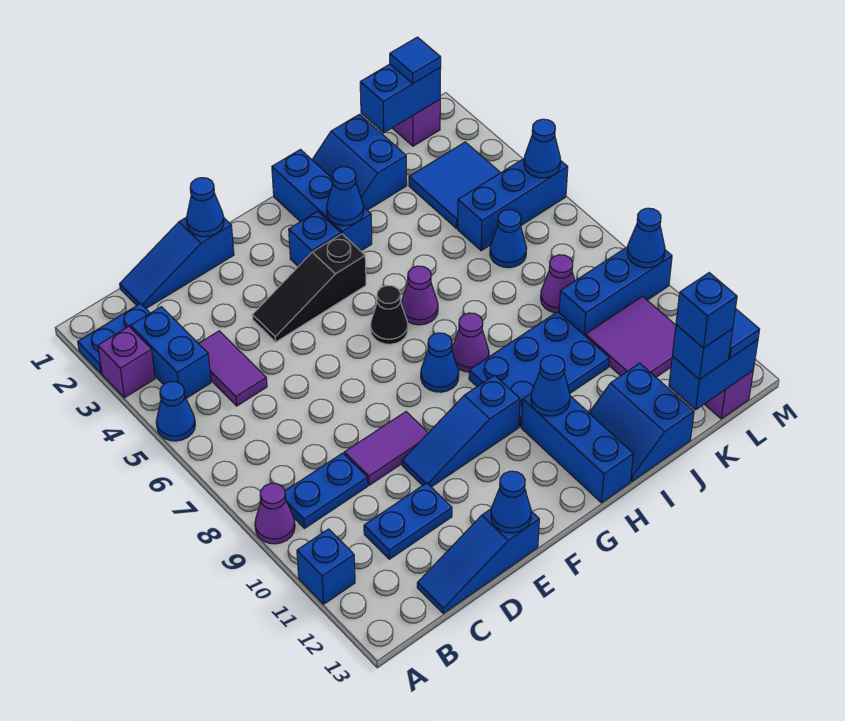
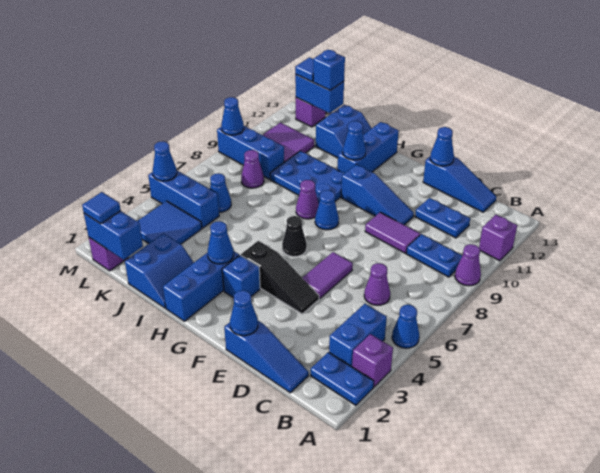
blue brick A11 level 1 -> purple brick A11 level 1
purple tile C4:C5 level 1 -> purple tile E5:E6 level 1
purple cone H6 level 1 -> purple cone C6 level 1
blue brick K13 level 4 -> none

